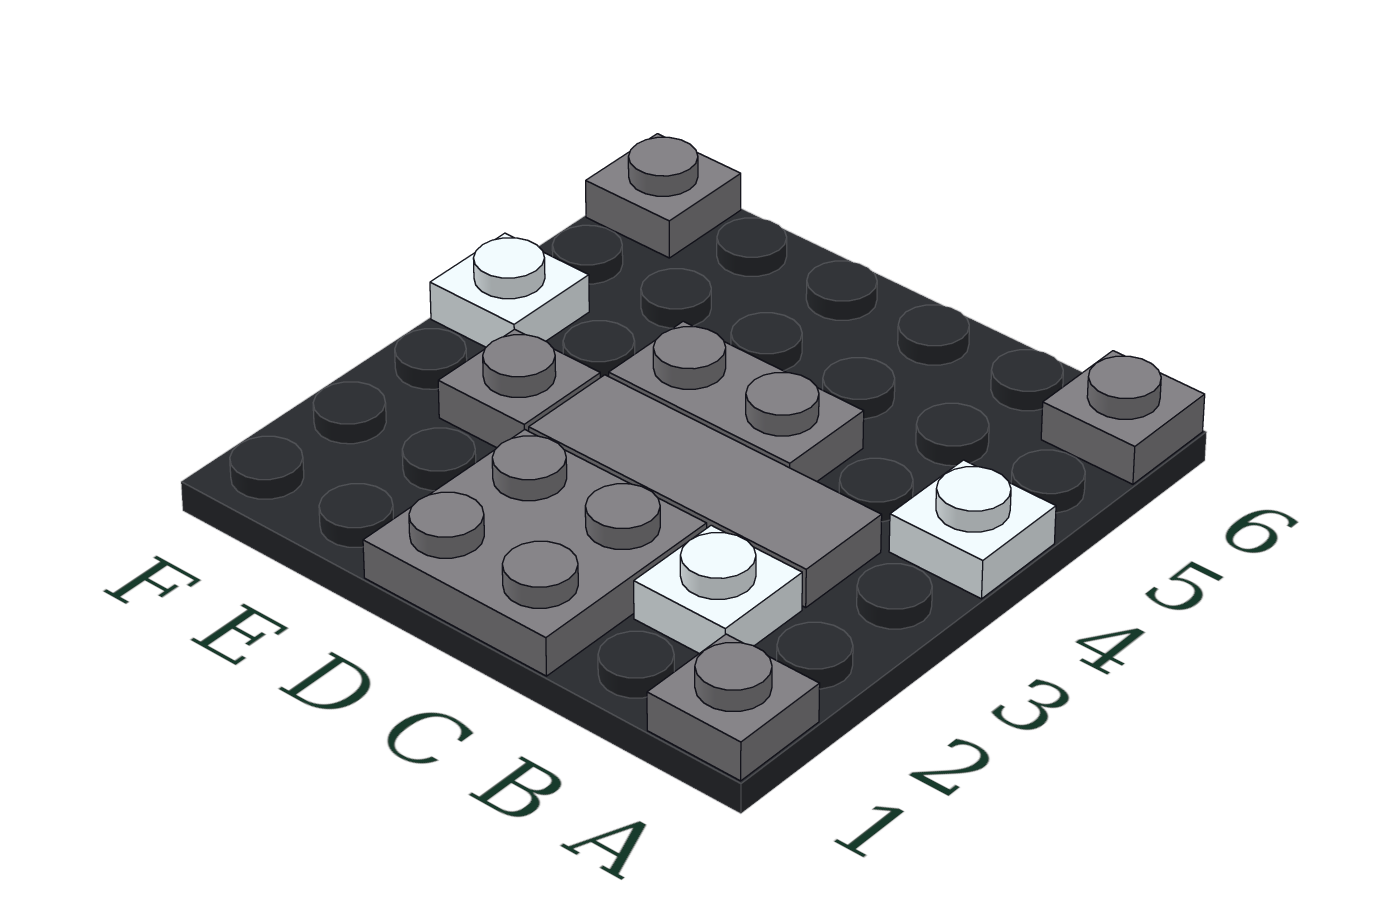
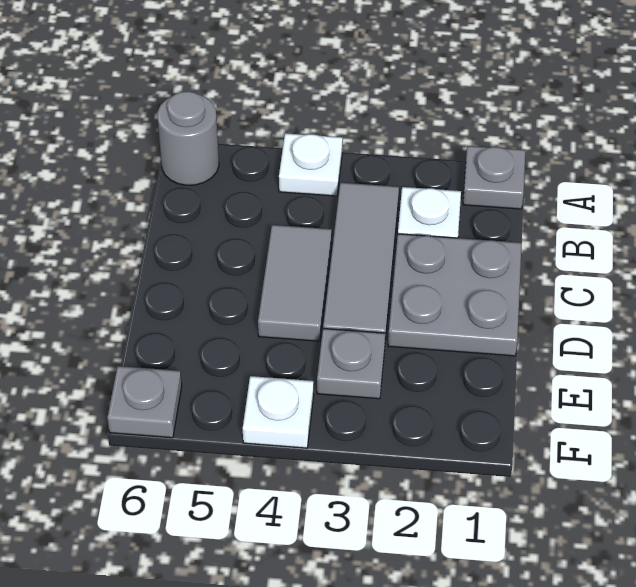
grey plate A6 level 1 -> grey round brick A6 level 1
grey plate C4:D4 level 1 -> grey tile C4:D4 level 1

